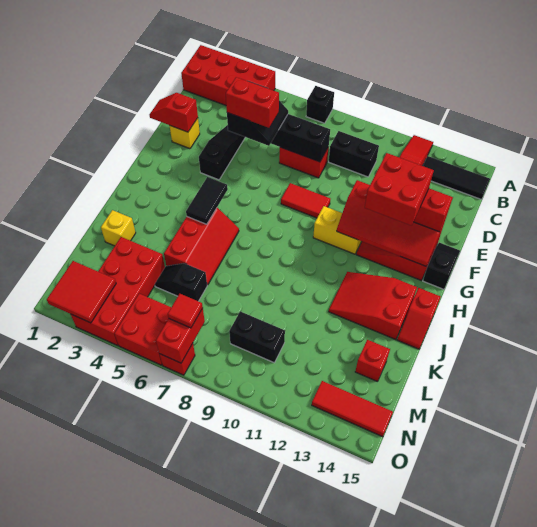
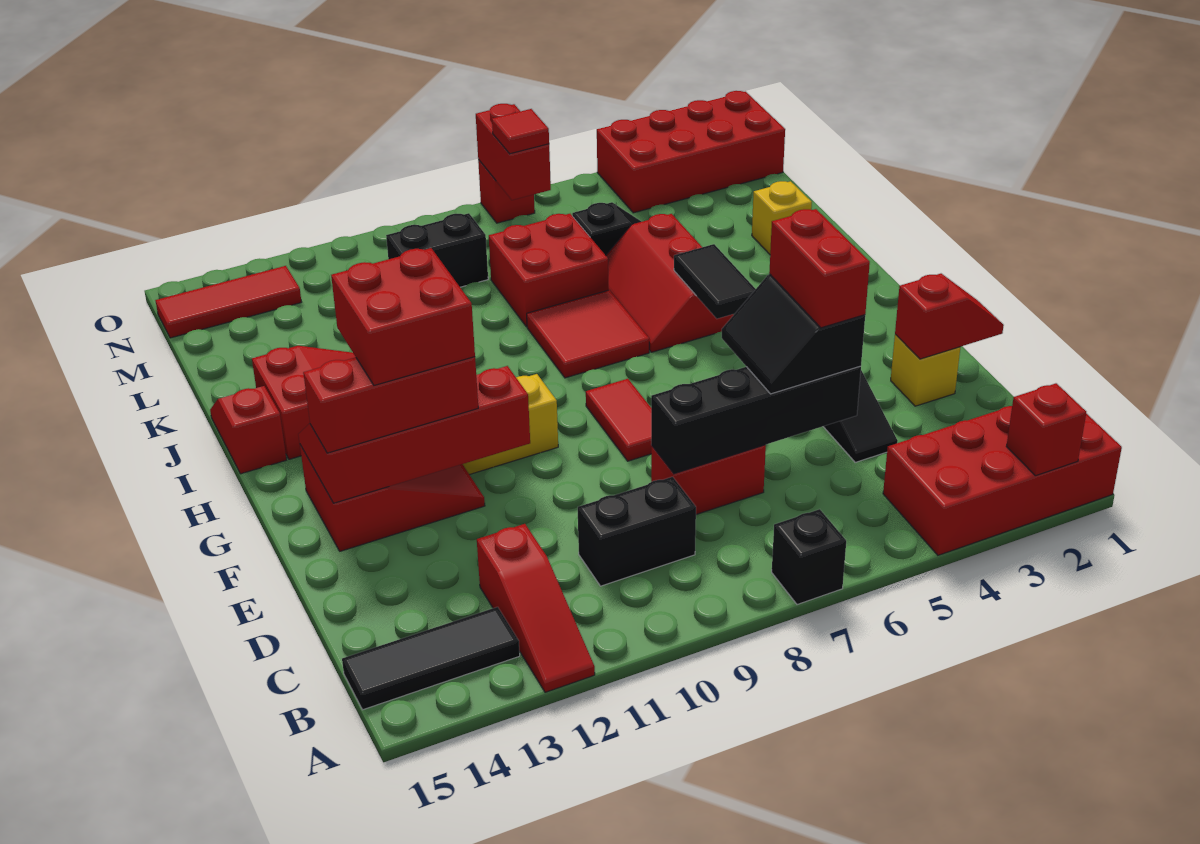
red brick E5:E6 level 4 -> red brick D5:E5 level 4
red tile F8:F9 level 1 -> red tile F8:G8 level 1
black slope F15:G15 level 1 top G -> none
red brick L3:O4 level 1 -> red brick N1:O4 level 1
red brick L14 level 1 -> red brick A2 level 2
red tile N2:O3 level 2 -> red tile I7:J8 level 1
red brick N5:O6 level 1 -> red brick K7:L8 level 1

